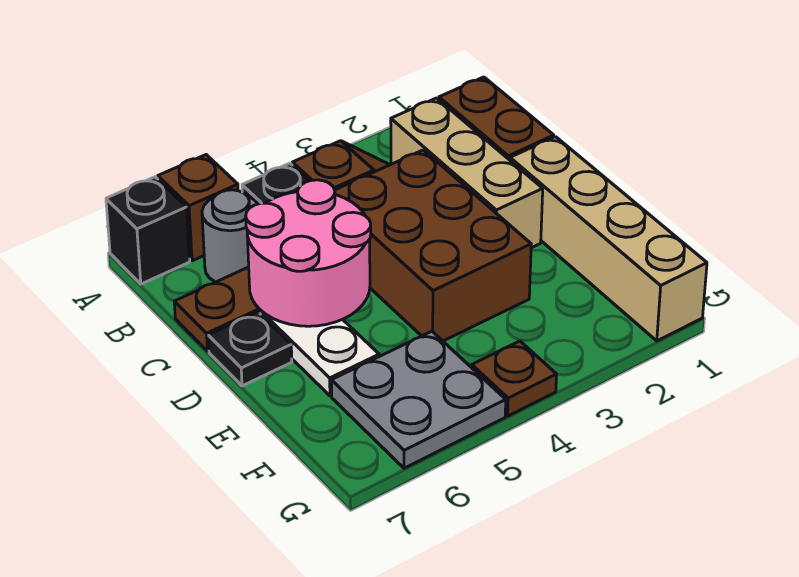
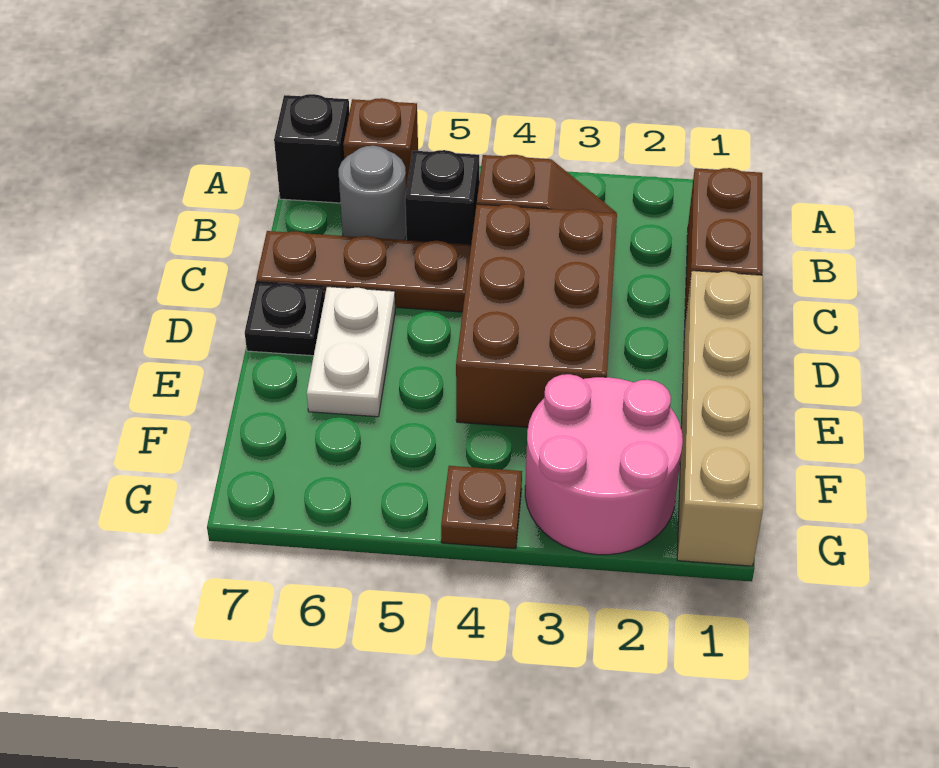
tan brick B2:D2 level 1 -> none
pink round brick C5:D6 level 2 -> pink round brick F2:G3 level 1
grey plate F5:G6 level 1 -> none

